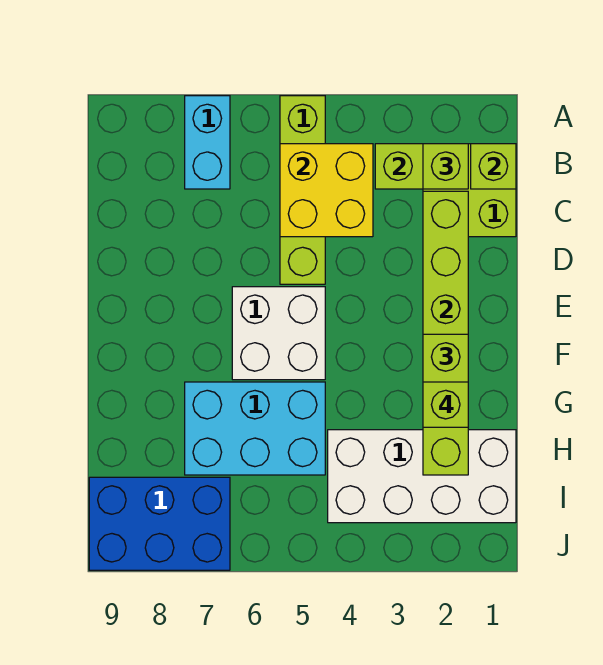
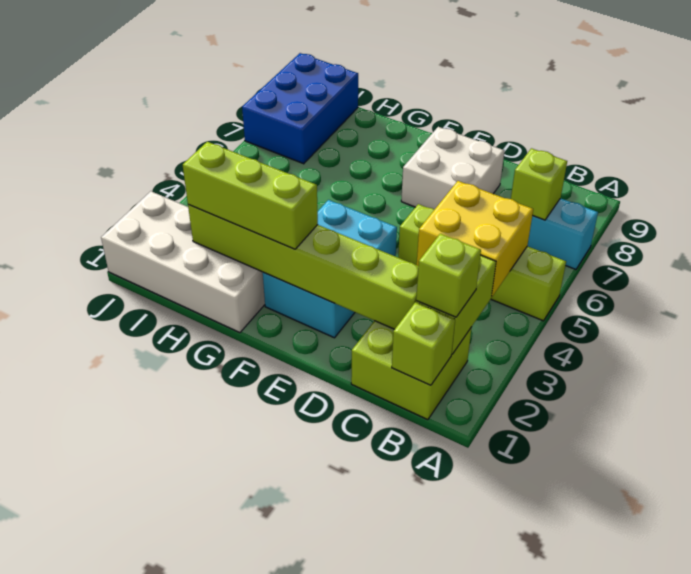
white brick E5:F6 level 1 -> white brick D7:E8 level 1
lime brick G2 level 4 -> lime brick B7 level 2
cyan brick G5:H7 level 1 -> cyan brick E2:F4 level 1
white brick H1:I4 level 1 -> white brick G1:J2 level 1

